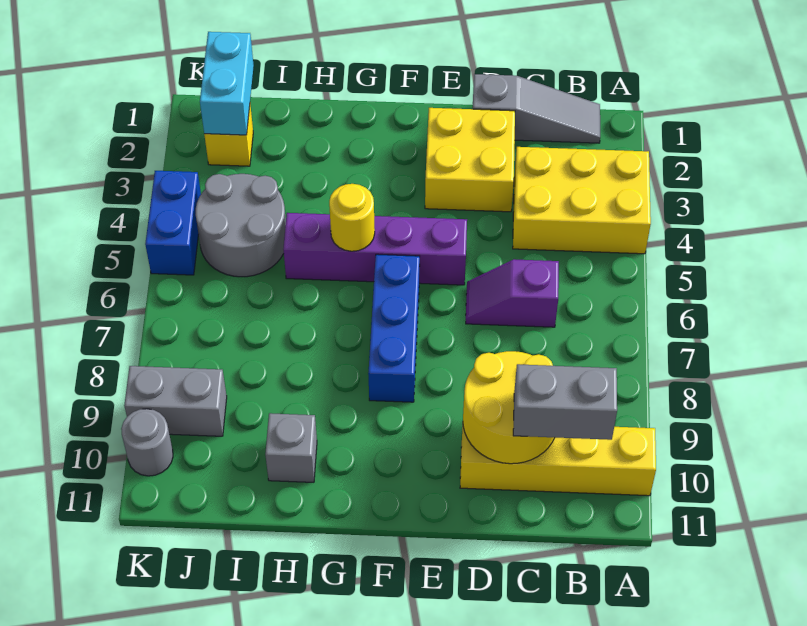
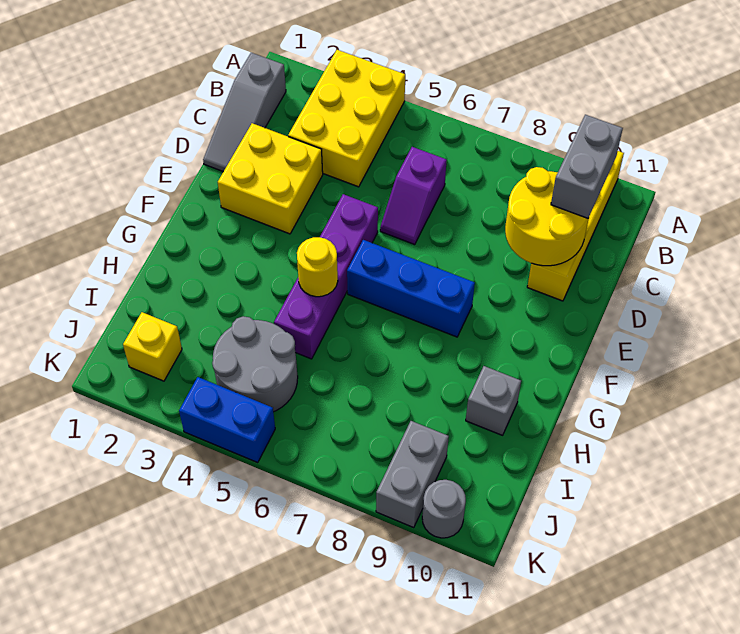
grey slope B1:D1 level 1 top D -> grey slope B1:D1 level 1 top B
cyan brick J1:J2 level 2 -> none

